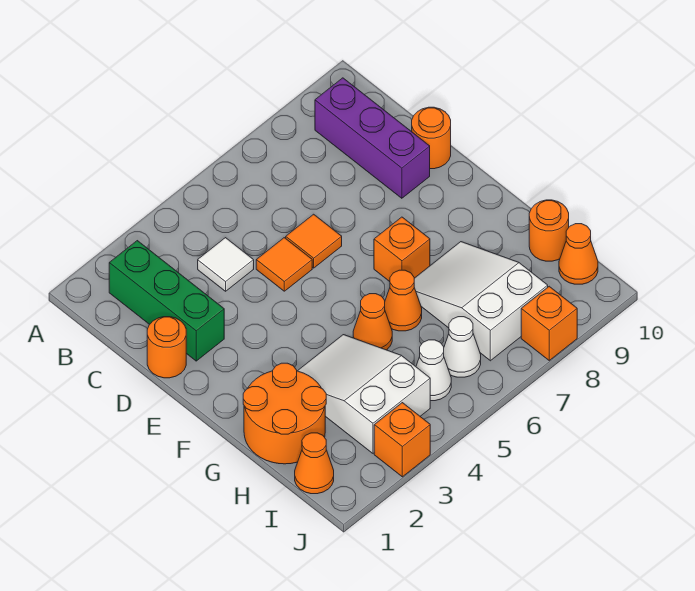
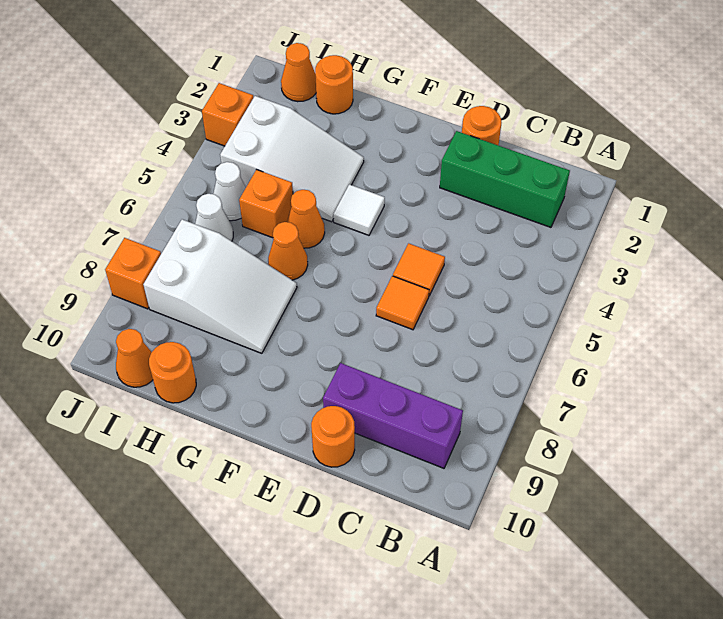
white tile C4 level 1 -> white tile F4 level 1
orange brick F7 level 1 -> orange brick H5 level 1
orange round brick G1:H2 level 1 -> orange round brick H1 level 1

